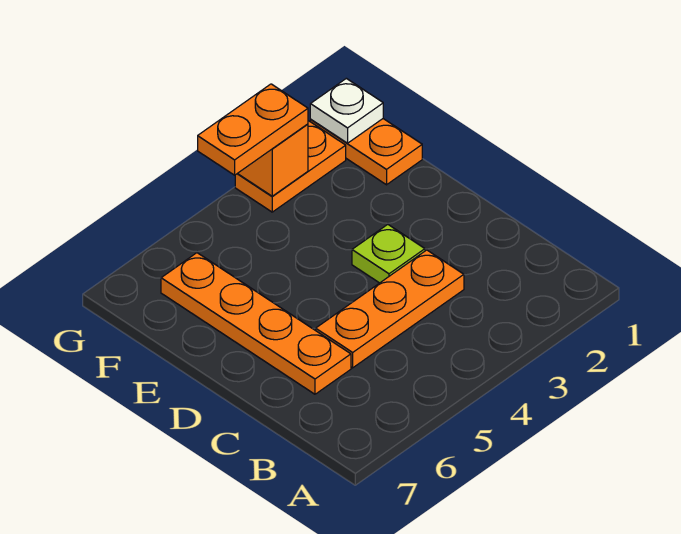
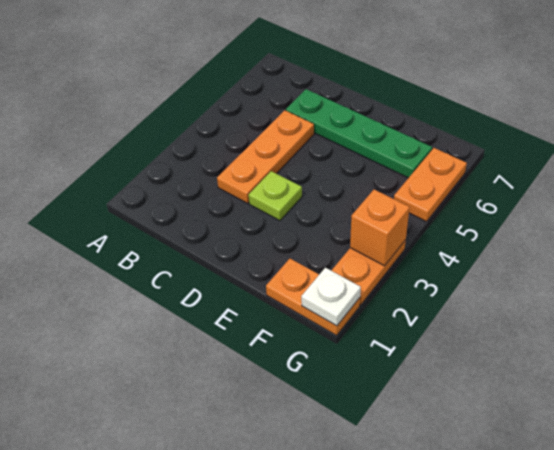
orange plate C6:F6 level 1 -> green plate C6:F6 level 1
orange plate G3:G4 level 3 -> orange plate G5:G6 level 1

